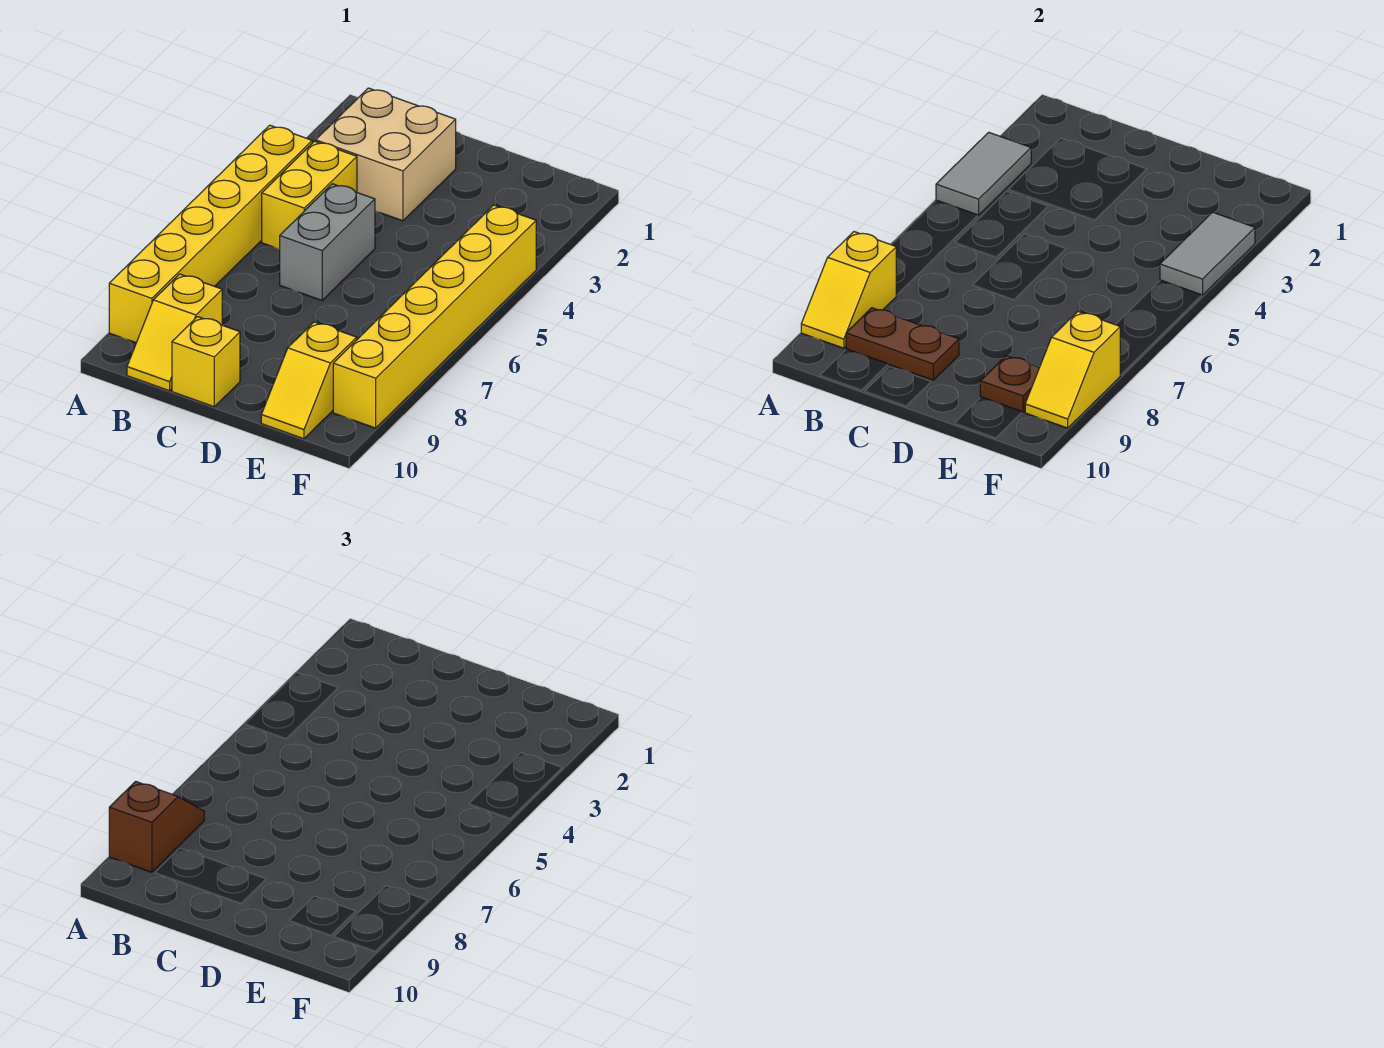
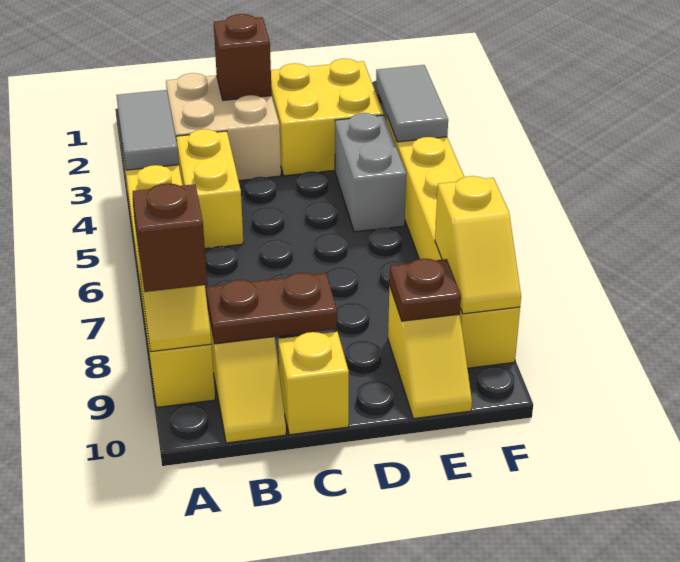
none -> brown brick C2 level 2
grey brick C5:C6 level 1 -> grey brick E4:E5 level 1
none -> yellow brick D2:E3 level 1

